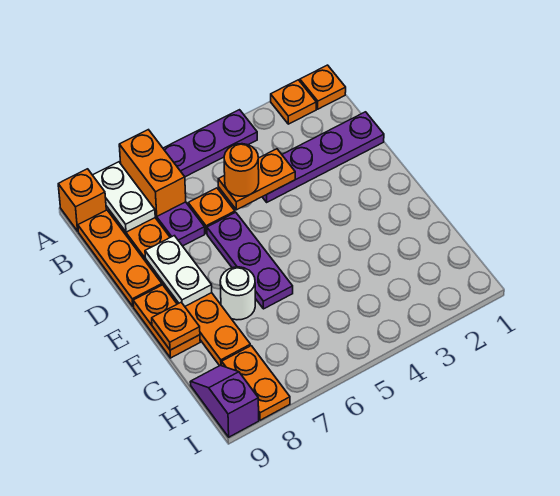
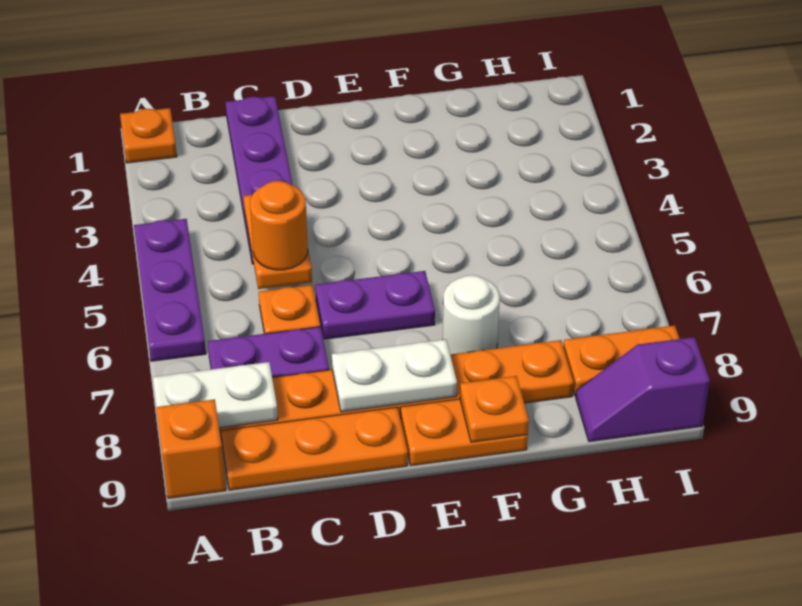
orange plate A2 level 1 -> none
orange brick A7:B7 level 2 -> none
purple plate D6:F6 level 1 -> purple plate D6:E6 level 1

